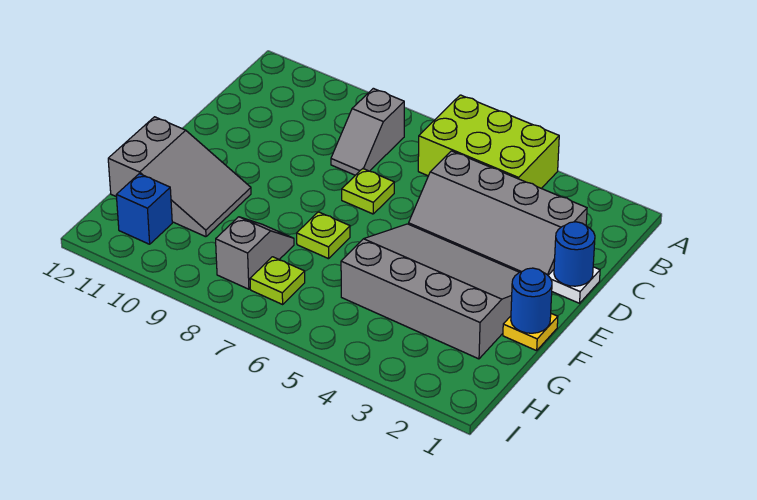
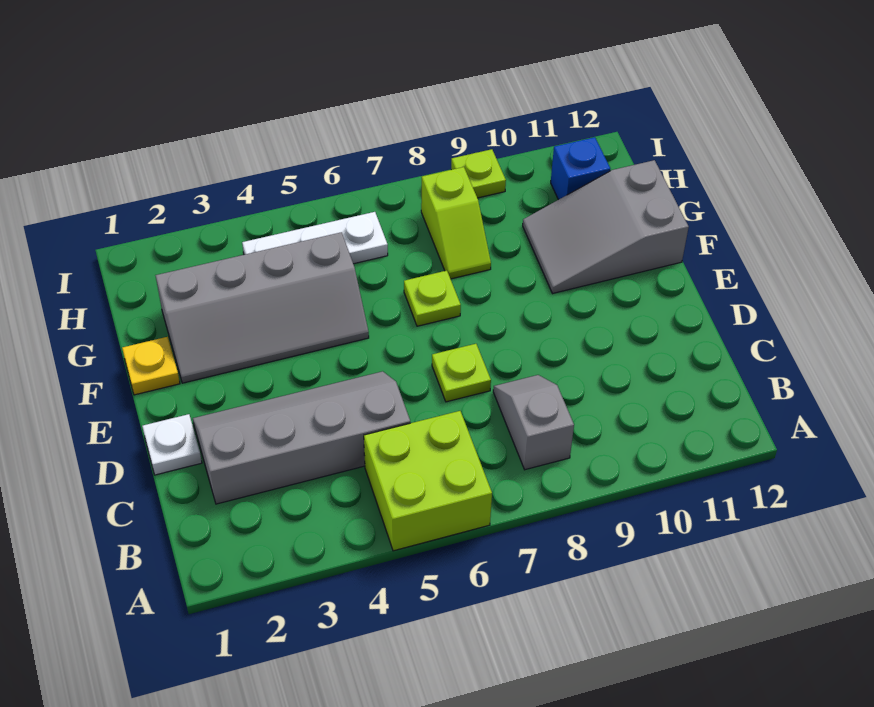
lime brick A4:B6 level 1 -> lime brick A5:B6 level 1
blue round brick D1 level 2 -> none
grey slope E2:G5 level 1 top G -> grey slope F2:G5 level 1 top G
blue round brick F1 level 2 -> none
grey slope G8:H8 level 1 top H -> lime slope G8:H8 level 1 top H
none -> white plate H4:H6 level 1
lime plate H7 level 1 -> lime plate I9 level 1

